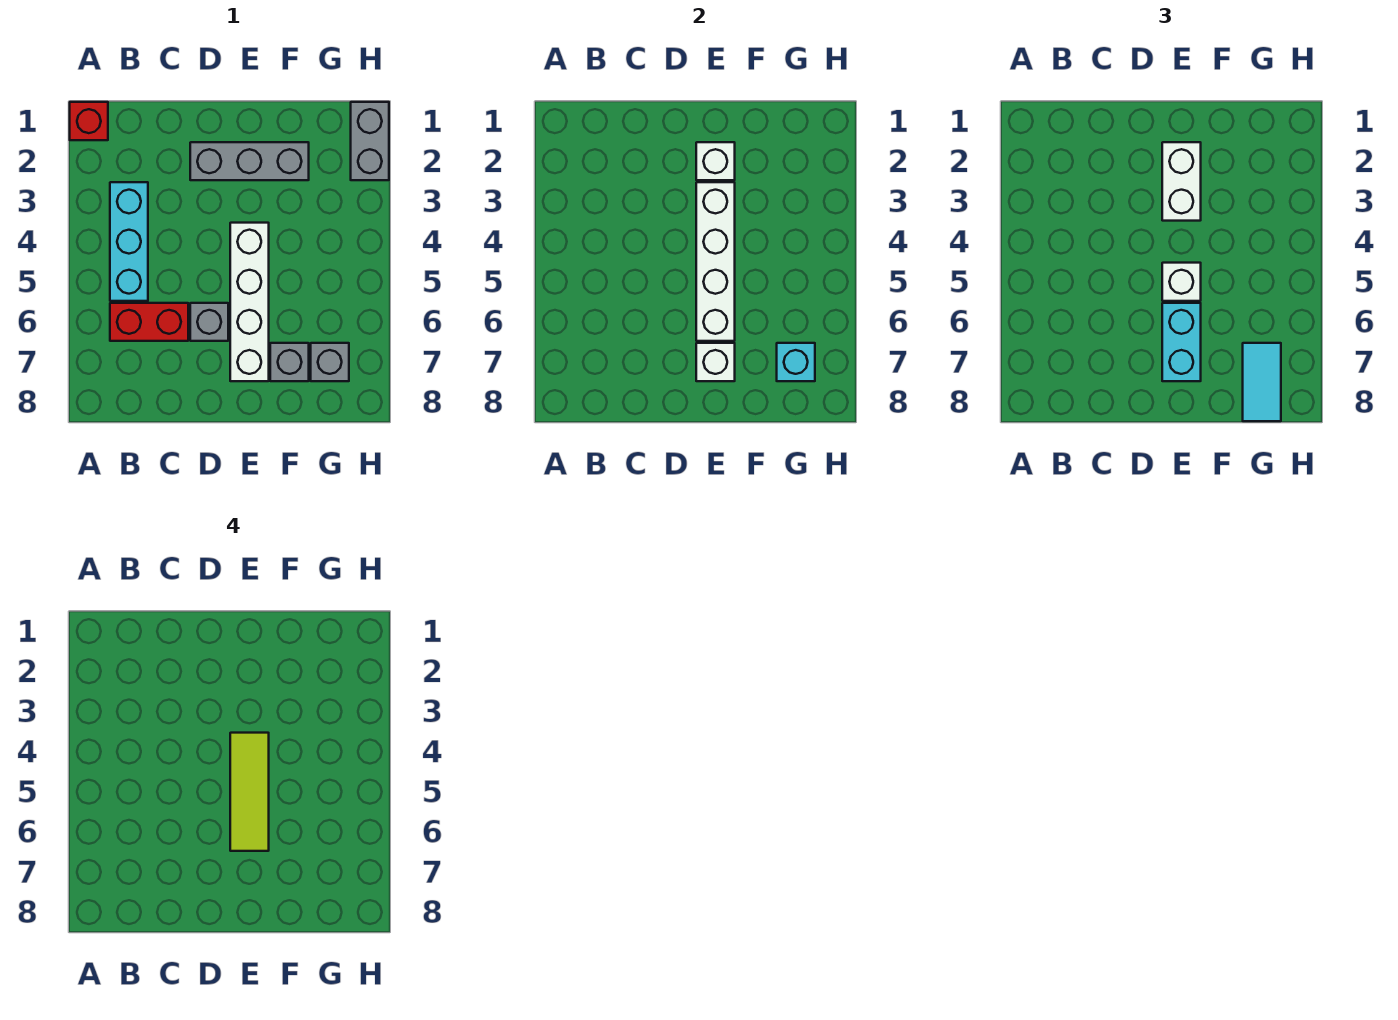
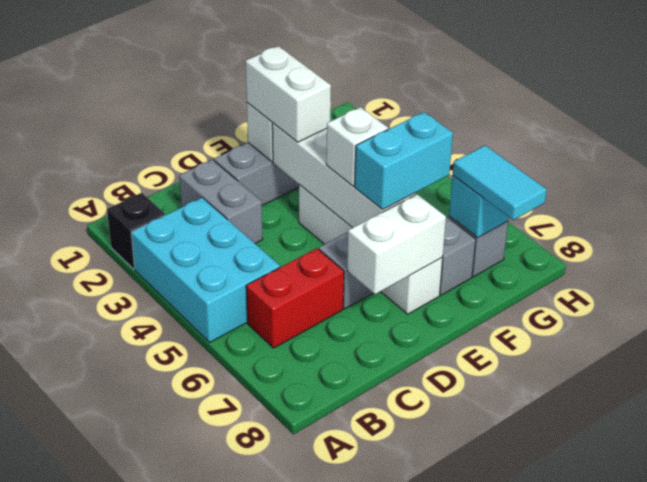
red brick A1 level 1 -> none
none -> black brick A2 level 1
cyan brick B3:B5 level 1 -> cyan brick A3:B5 level 1
lime tile E4:E6 level 4 -> none
cyan brick E6:E7 level 3 -> cyan brick E6:F6 level 3
white brick E7 level 2 -> white brick D7:E7 level 2
grey brick H1:H2 level 1 -> grey brick C2:C3 level 1

